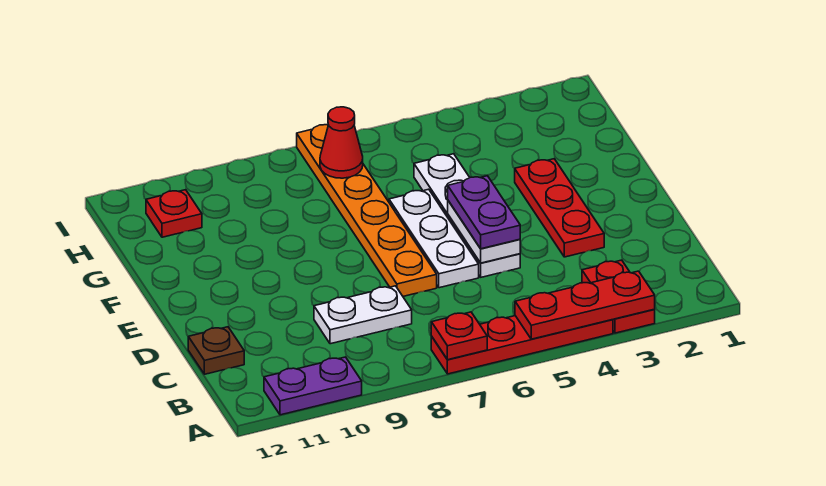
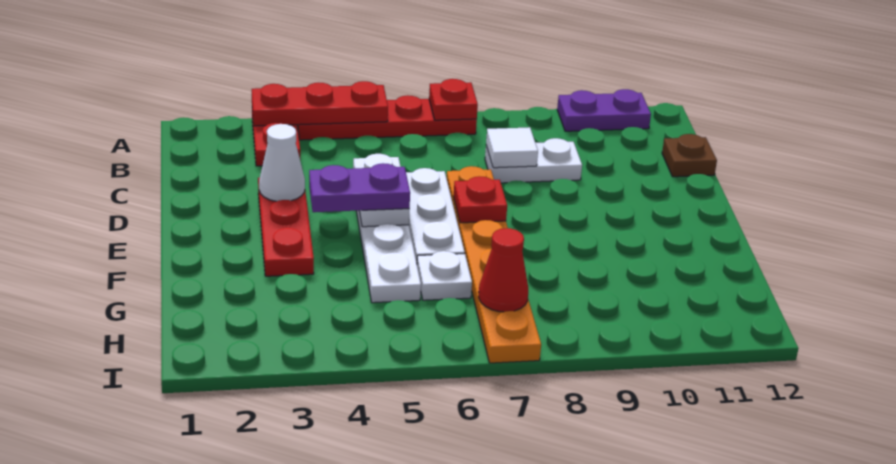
none -> white tile C8 level 2
none -> white cone D3 level 2
purple plate D5:E5 level 3 -> purple plate E4:E5 level 3
none -> white plate G6 level 1
red plate H11 level 1 -> red plate E7 level 2

